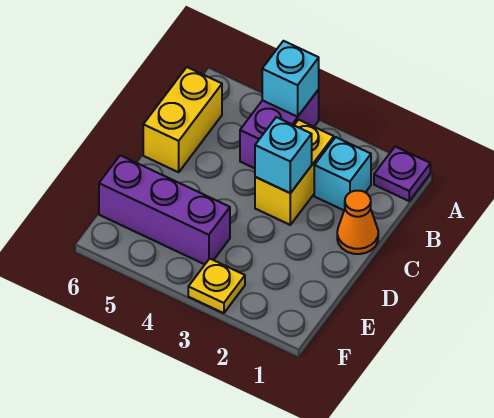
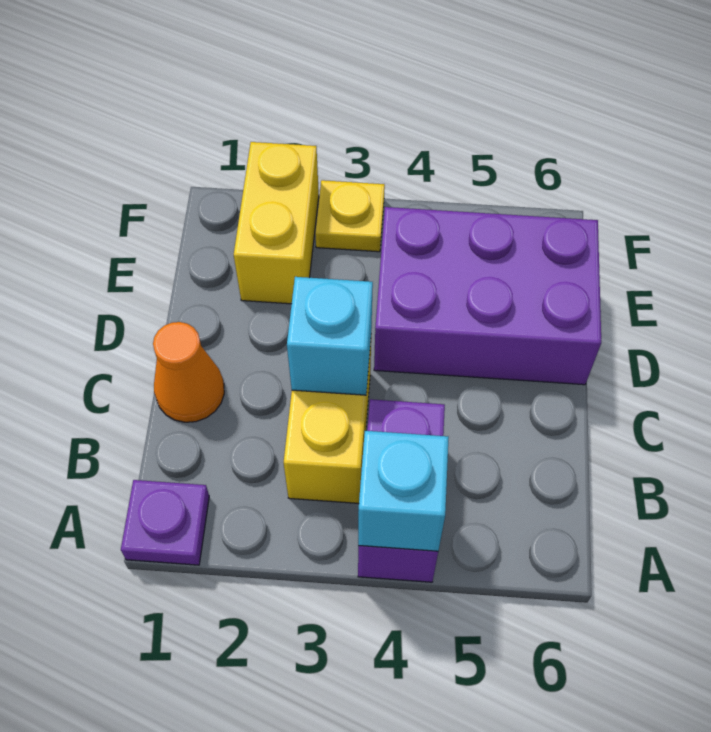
cyan brick B2 level 1 -> none
yellow brick B6:C6 level 1 -> yellow brick E2:F2 level 1
purple brick E4:E6 level 1 -> purple brick D4:E6 level 1

